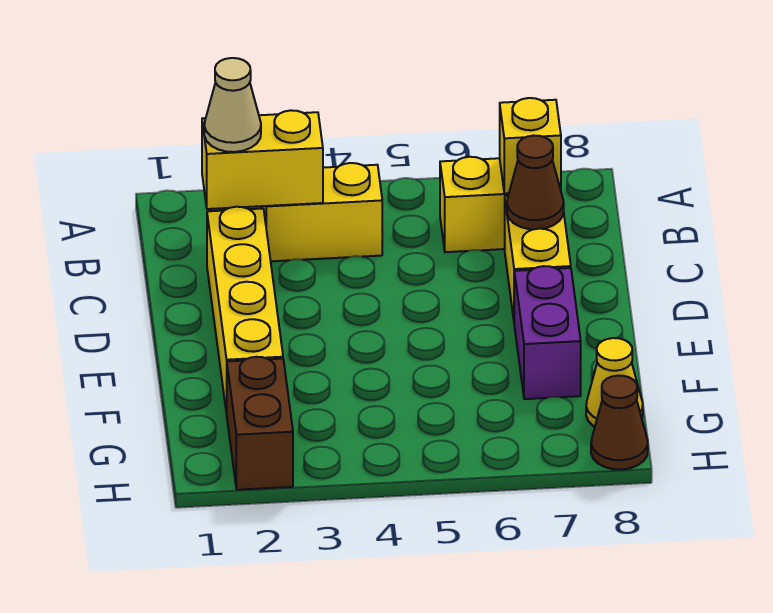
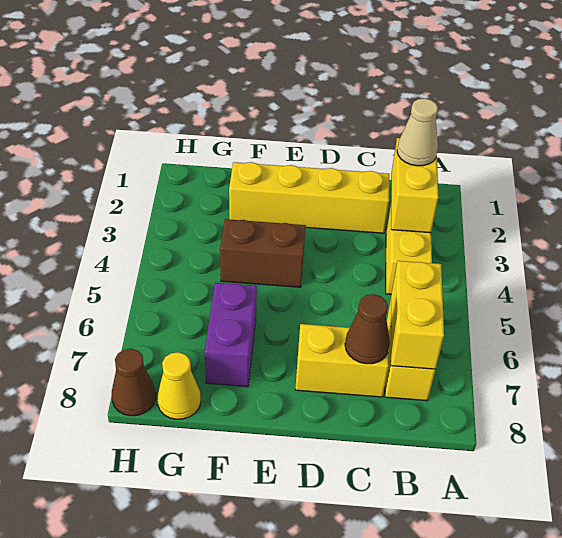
yellow brick B7 level 2 -> yellow brick B6:B7 level 2
purple brick E7:F7 level 1 -> purple brick F6:F7 level 1
brown brick G2:H2 level 1 -> brown brick E4:F4 level 1

